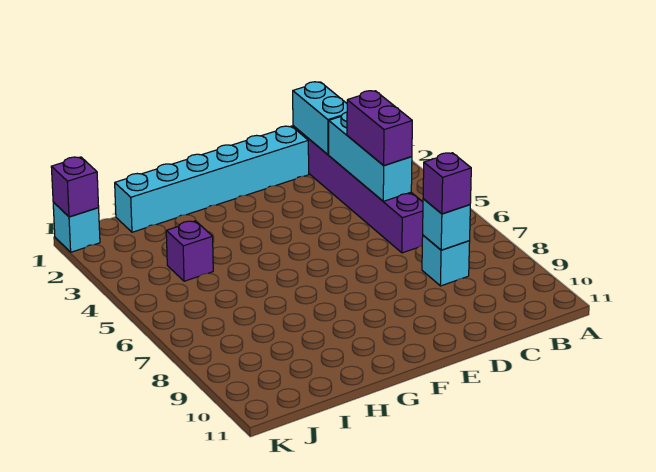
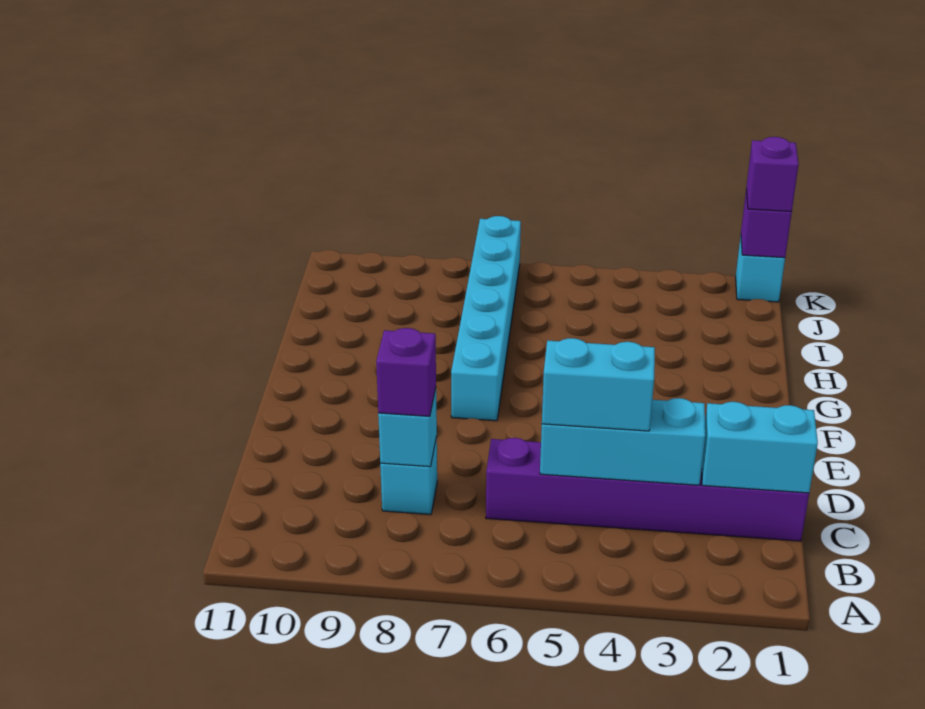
purple brick C4:C5 level 3 -> cyan brick C4:C5 level 3
cyan brick D1:I1 level 1 -> cyan brick F7:K7 level 1
purple brick I4 level 1 -> purple brick K1 level 3

